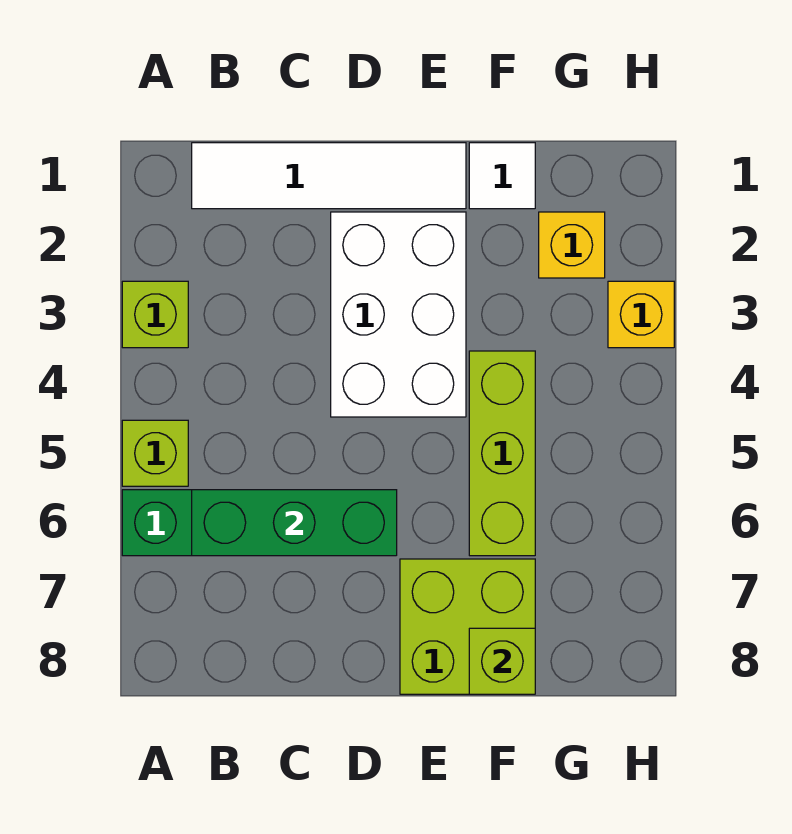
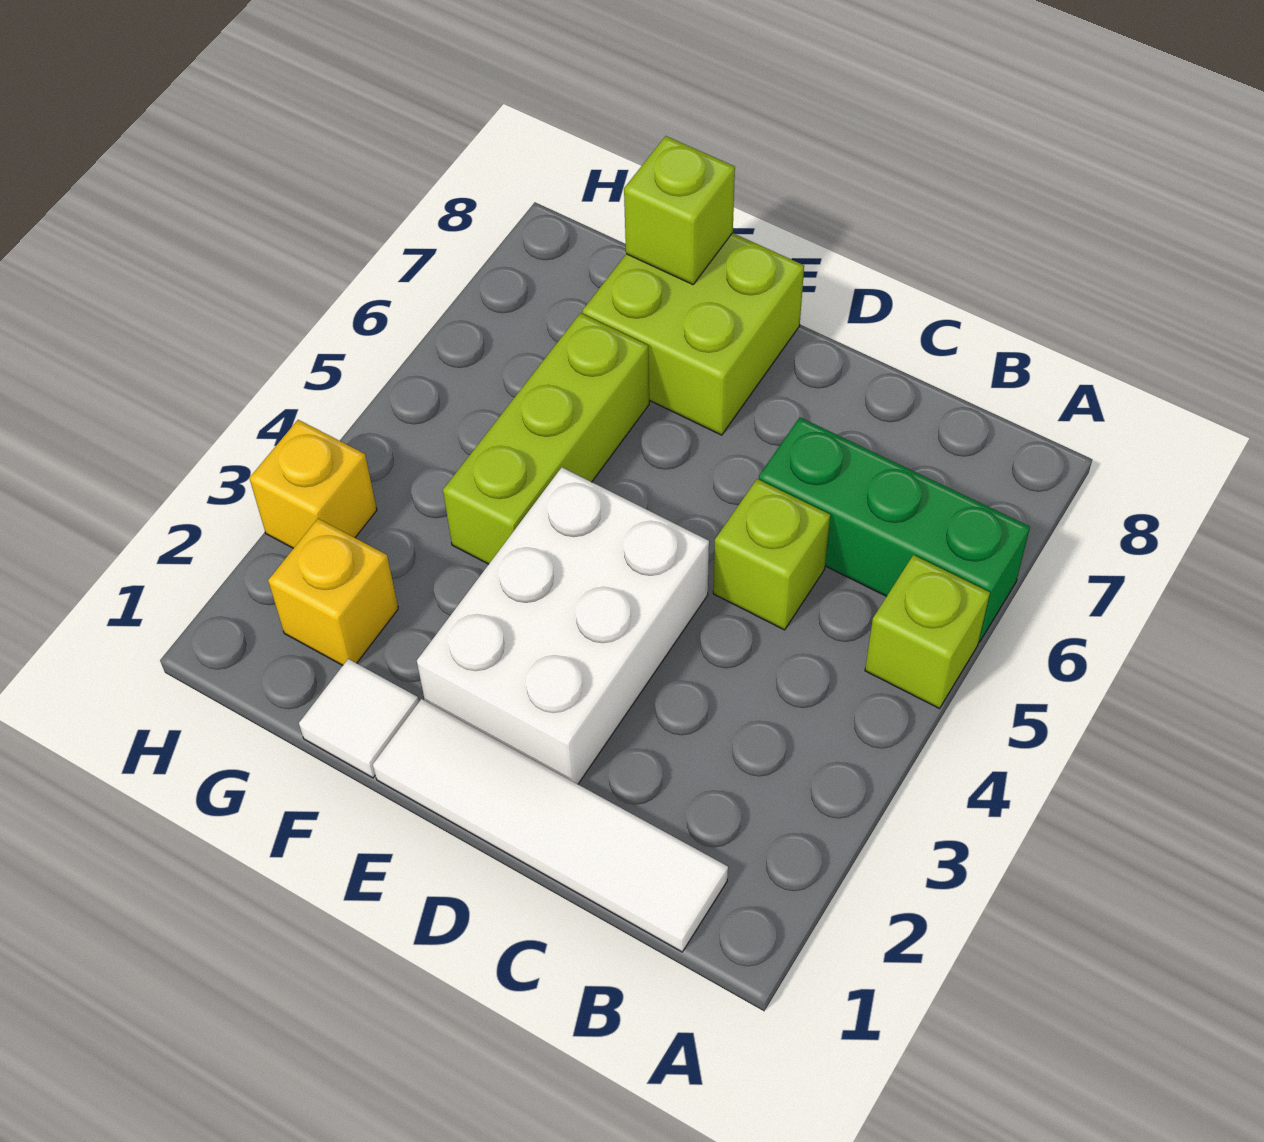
lime brick A3 level 1 -> lime brick C5 level 1
green brick B6:D6 level 2 -> none

